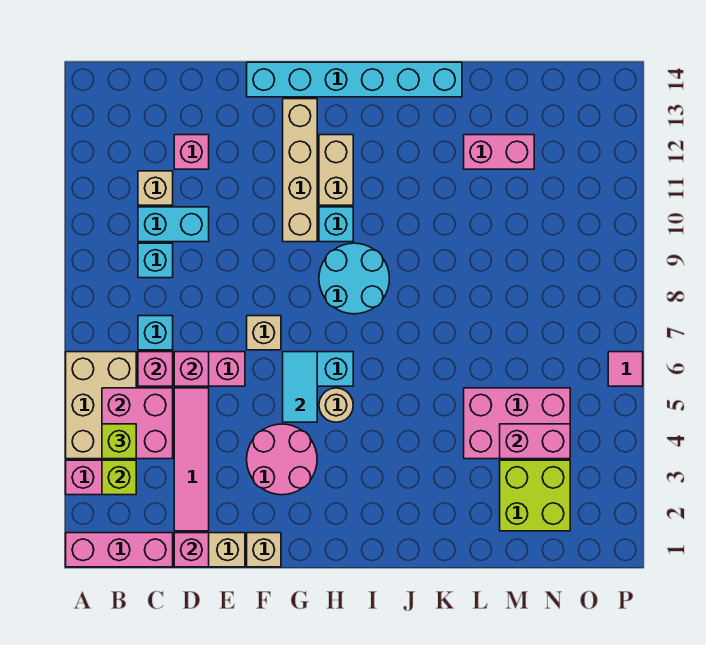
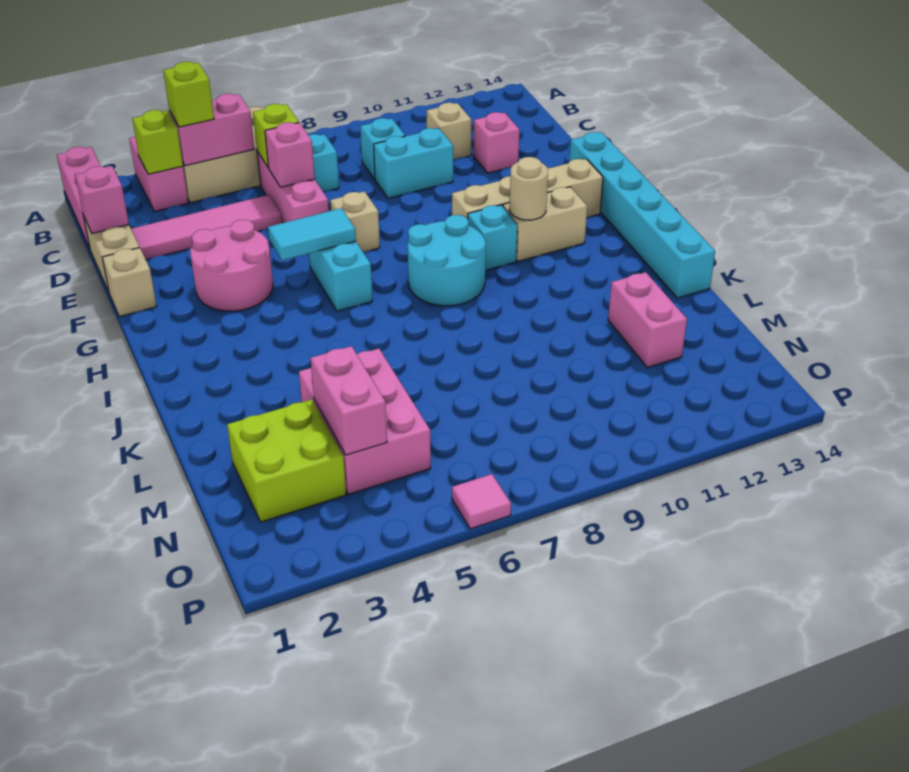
pink brick B4:C5 level 2 -> pink brick B4:B5 level 2
pink brick C6 level 2 -> lime brick C6 level 2
cyan brick C10:D10 level 1 -> cyan brick D9:D10 level 1
tan round brick H5 level 1 -> tan round brick H11 level 2

